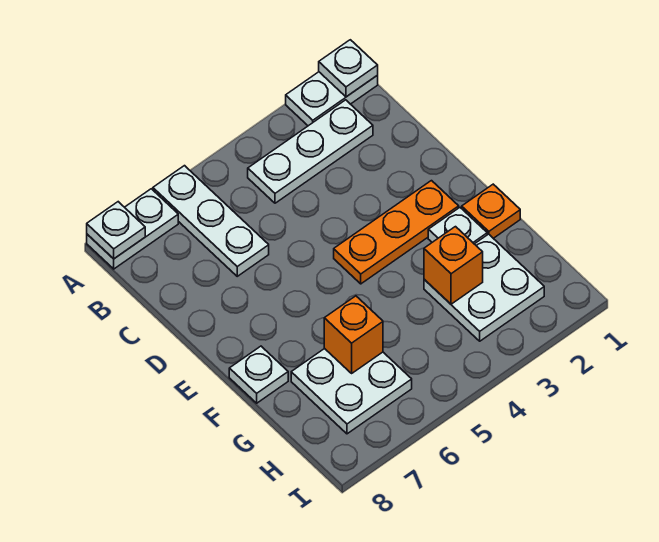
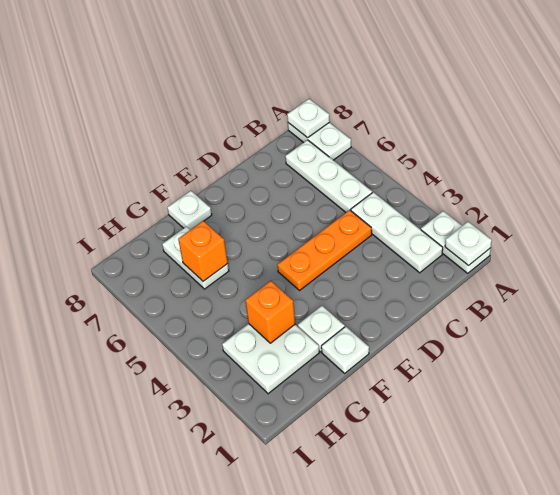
white plate A6:C6 level 1 -> white plate B5:B7 level 1
orange plate E2:E4 level 1 -> orange plate C4:E4 level 1
orange plate F1 level 1 -> white plate F1 level 1
white plate G6:H7 level 1 -> white plate G6:G7 level 1

